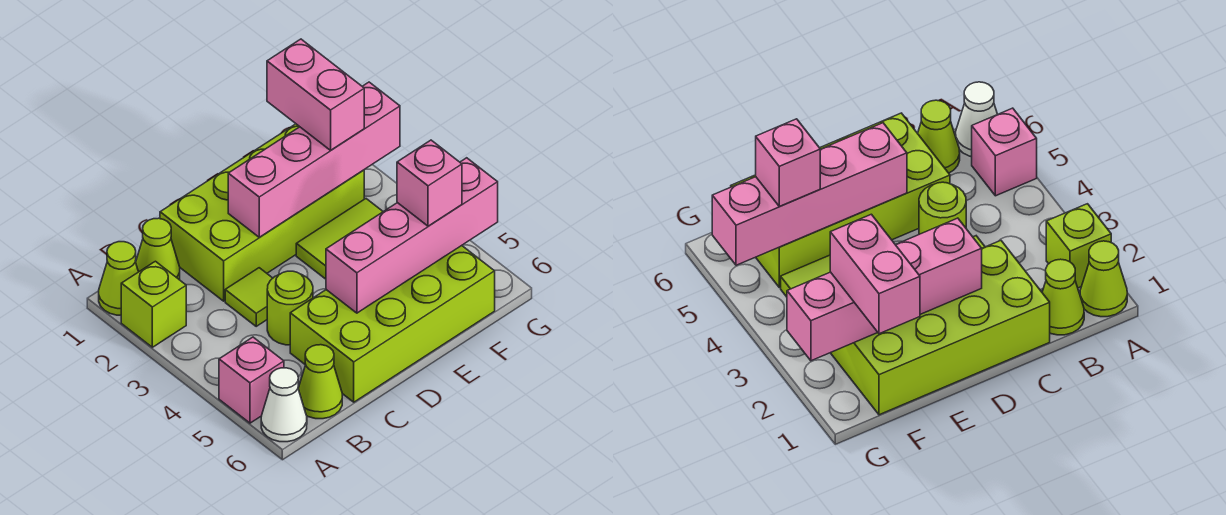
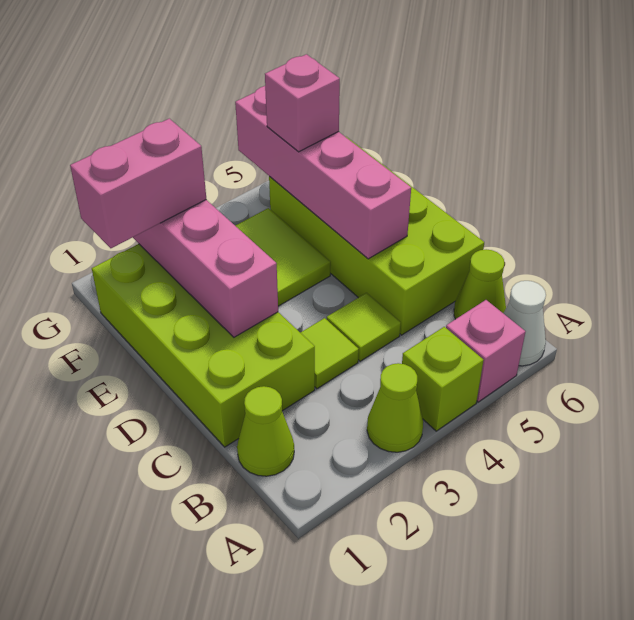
lime cone A1 level 1 -> lime cone A3 level 1
lime brick A2 level 1 -> lime brick A4 level 1
lime round brick C4 level 1 -> lime tile C4 level 1

